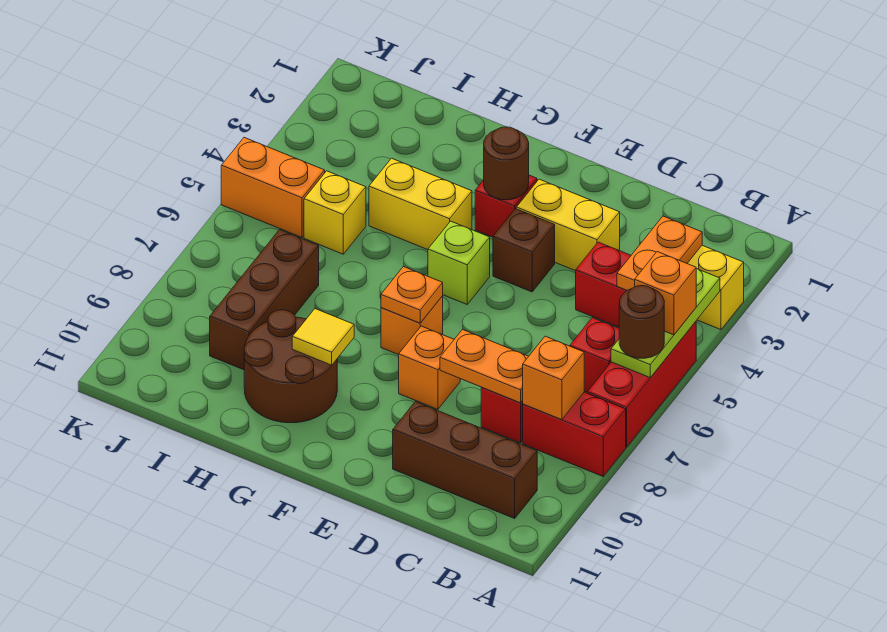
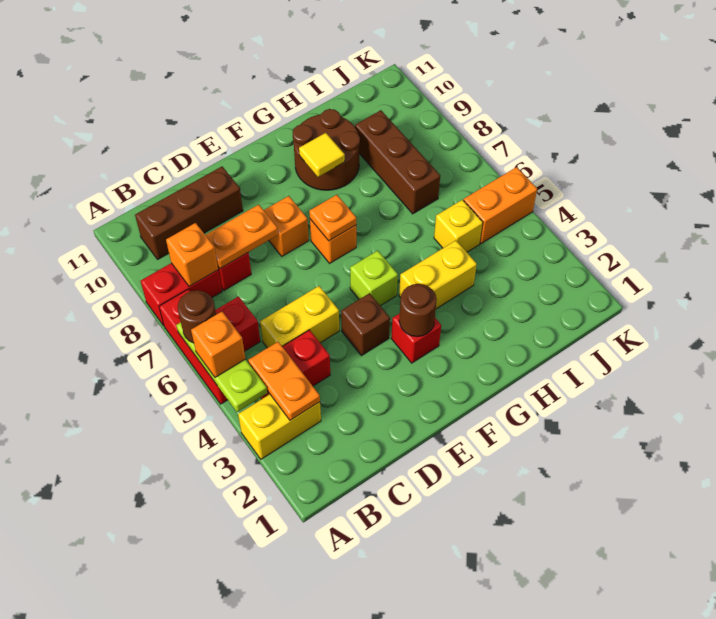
yellow brick D3:E3 level 1 -> yellow brick C5:D5 level 1

